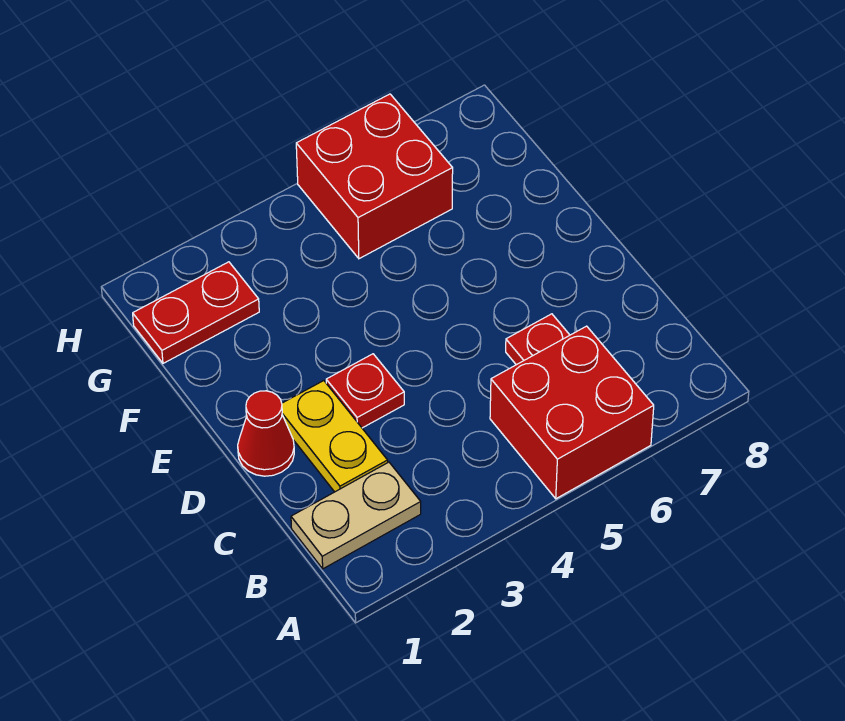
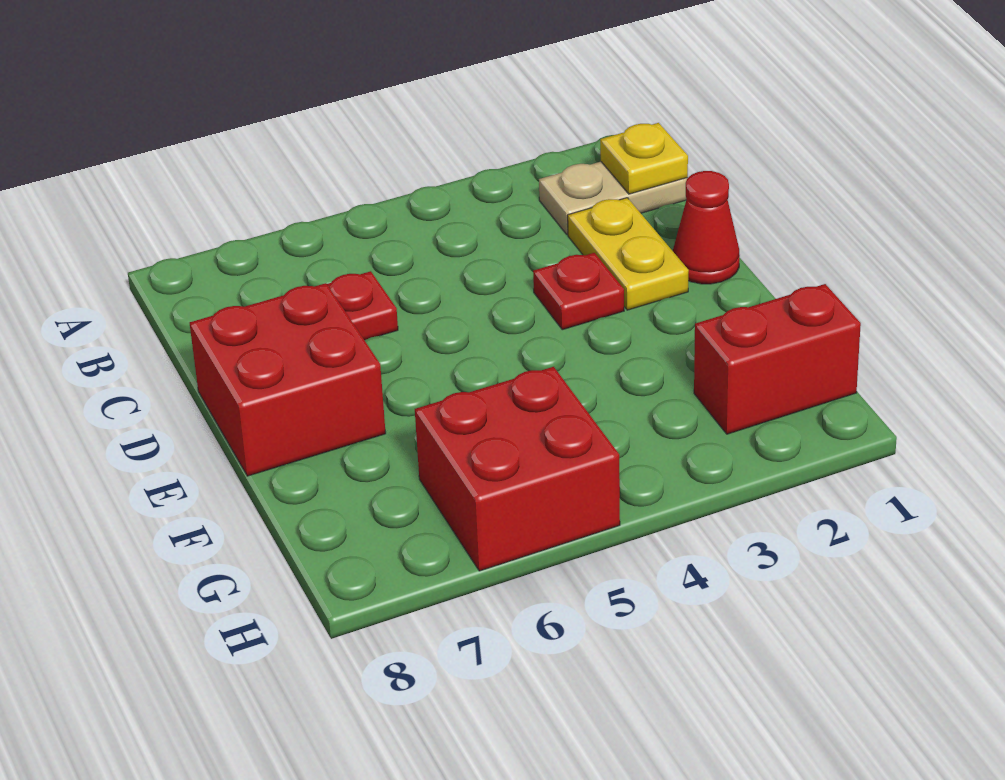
red brick A5:B6 level 1 -> red brick D7:E8 level 1
none -> yellow plate B1 level 2
red plate G1:G2 level 1 -> red brick G1:G2 level 1

